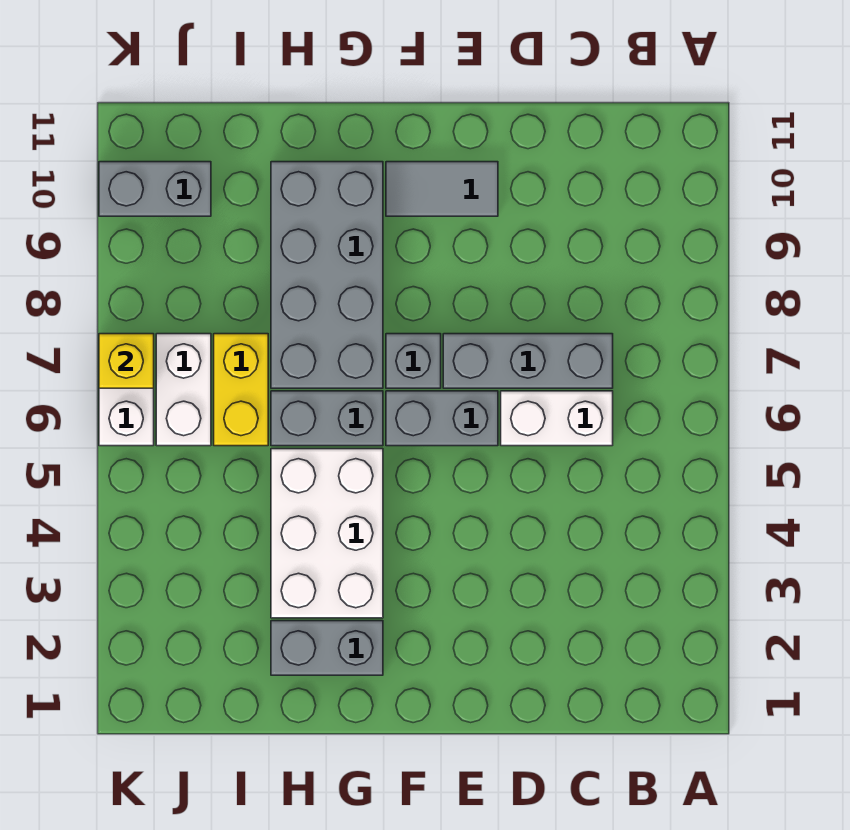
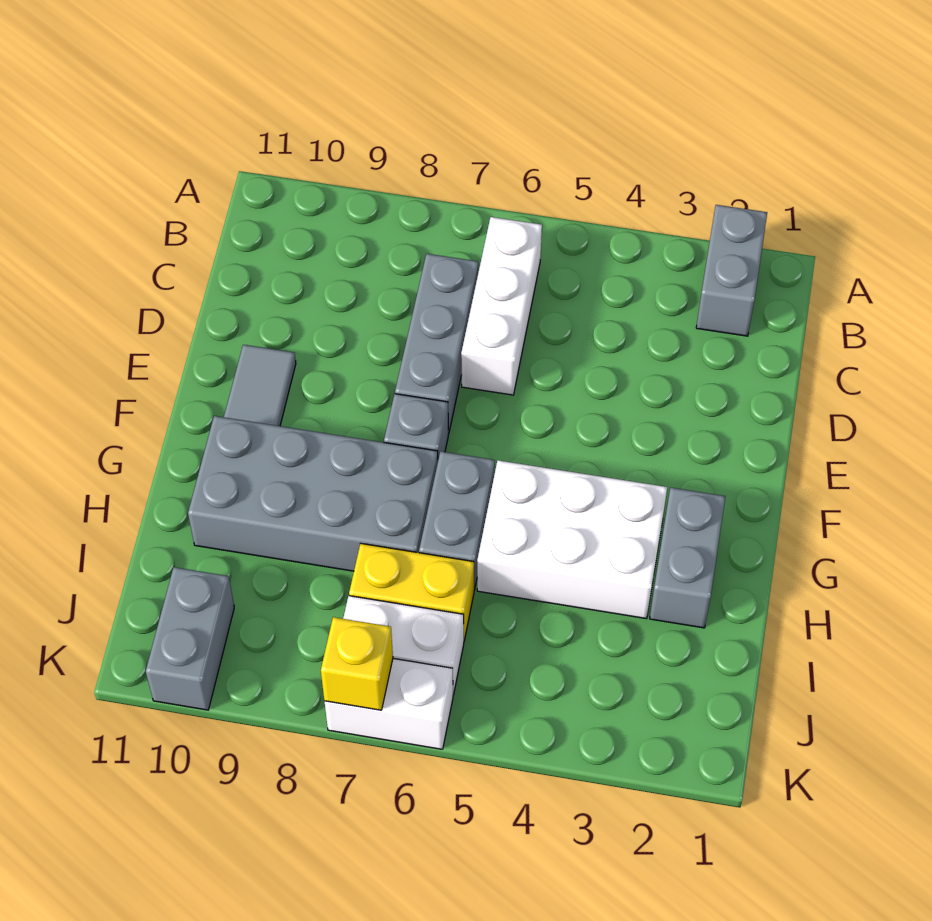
white brick C6:D6 level 1 -> white brick B6:D6 level 1
grey brick E6:F6 level 1 -> grey brick A2:B2 level 1

